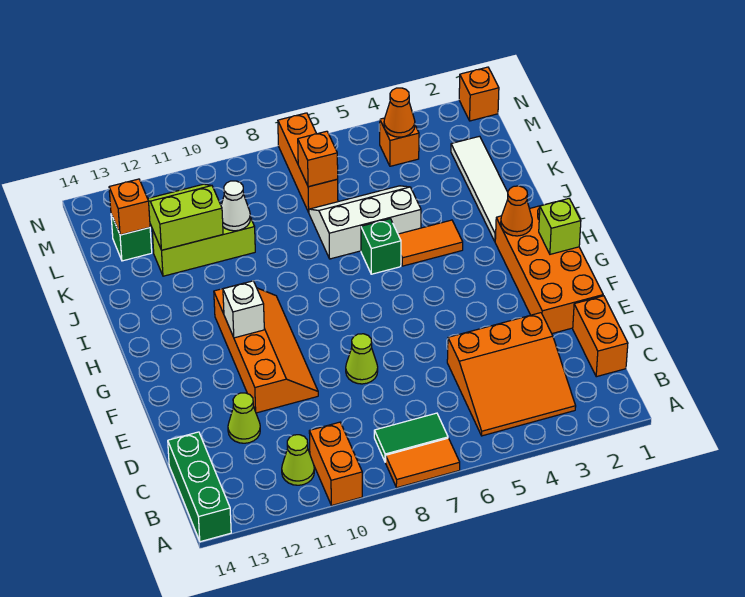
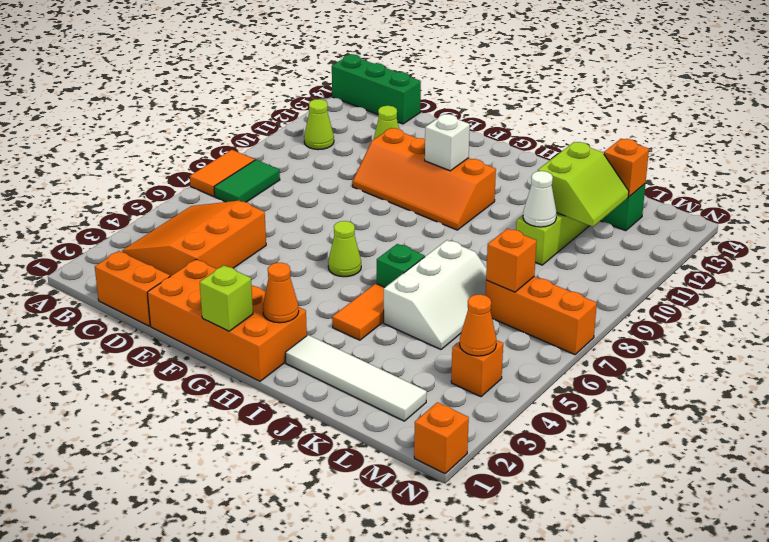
orange brick A10:B10 level 1 -> none
lime cone E8 level 1 -> lime cone G6 level 1

